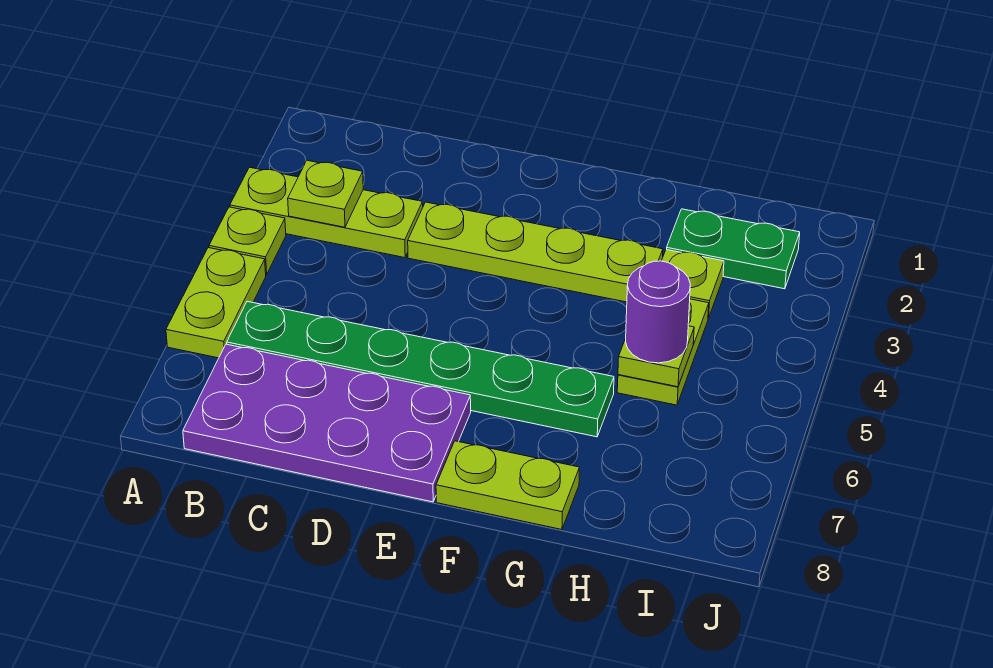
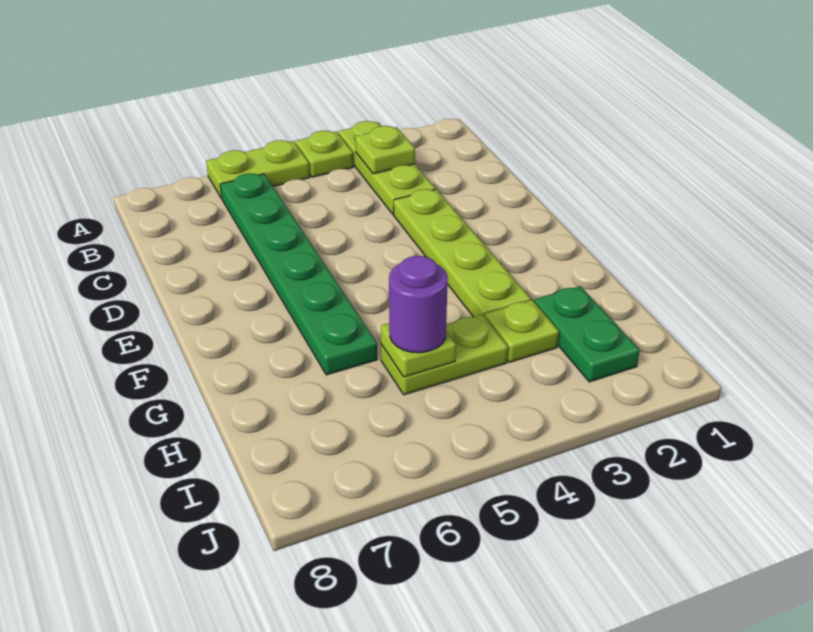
purple plate B7:E8 level 1 -> none
lime plate F8:G8 level 1 -> none

